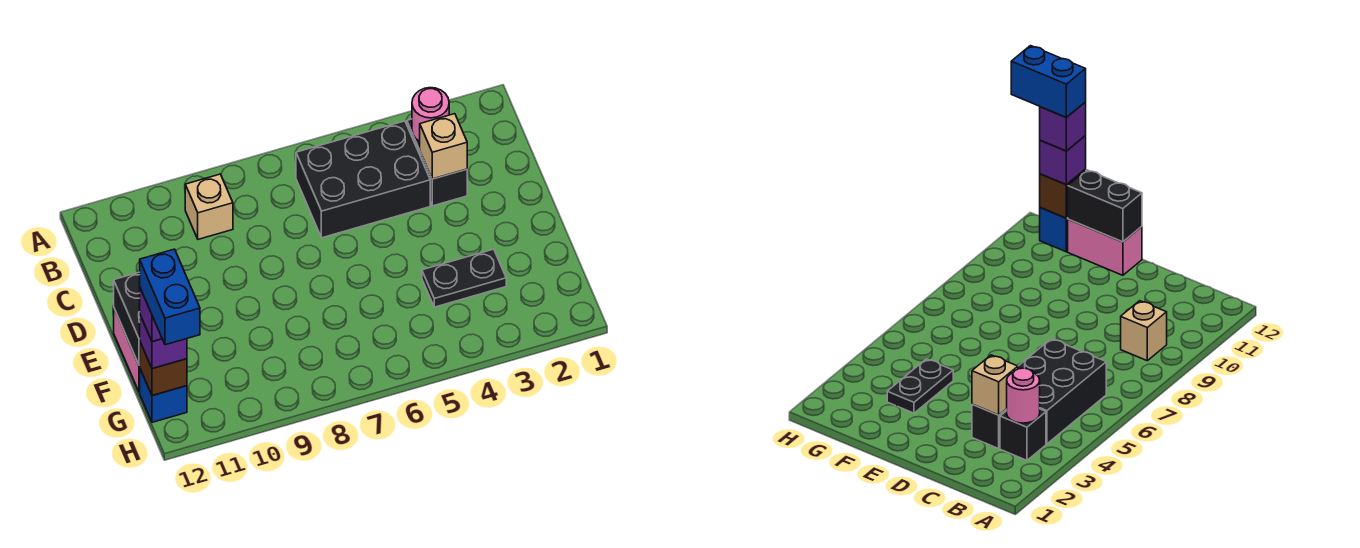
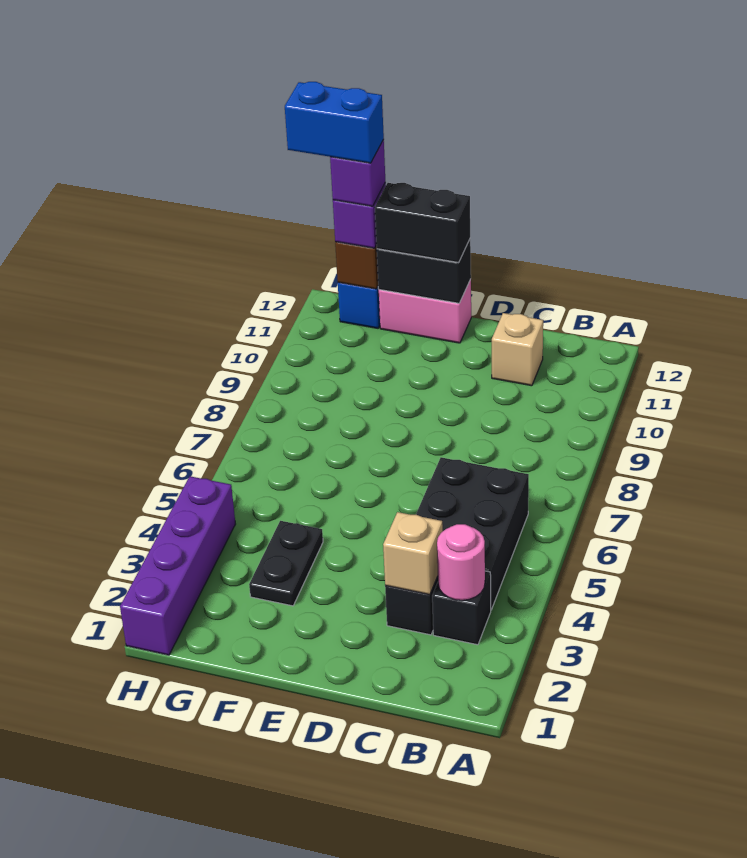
tan brick B9 level 1 -> tan brick C11 level 1
none -> black brick E12:F12 level 3
none -> purple brick H1:H4 level 1

